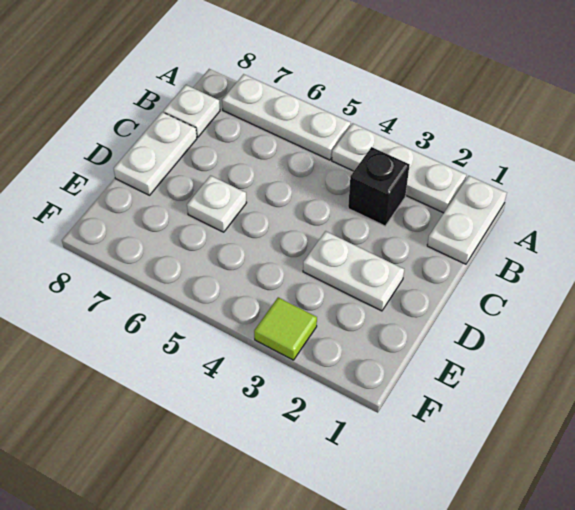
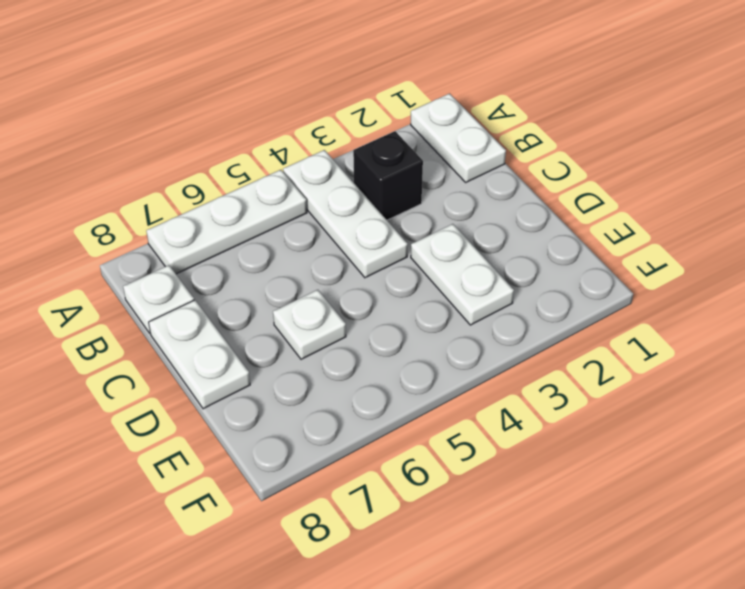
white plate A2:A4 level 1 -> white plate A4:C4 level 1
white plate D2:D3 level 1 -> white plate D3:E3 level 1
lime tile F3 level 1 -> none

